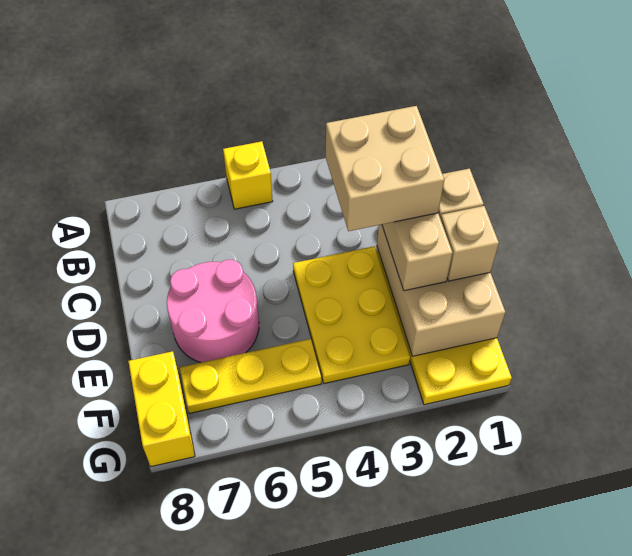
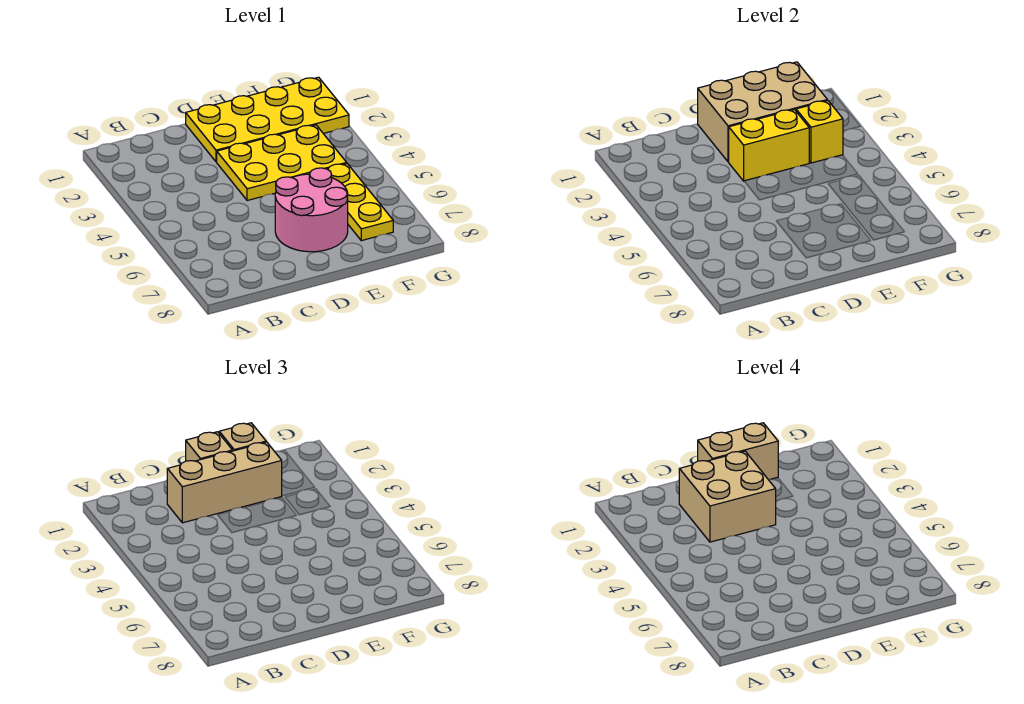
yellow brick A5 level 1 -> yellow brick F3 level 2
none -> tan brick D1:E1 level 4
yellow brick F8:G8 level 1 -> yellow brick D3:E3 level 2

